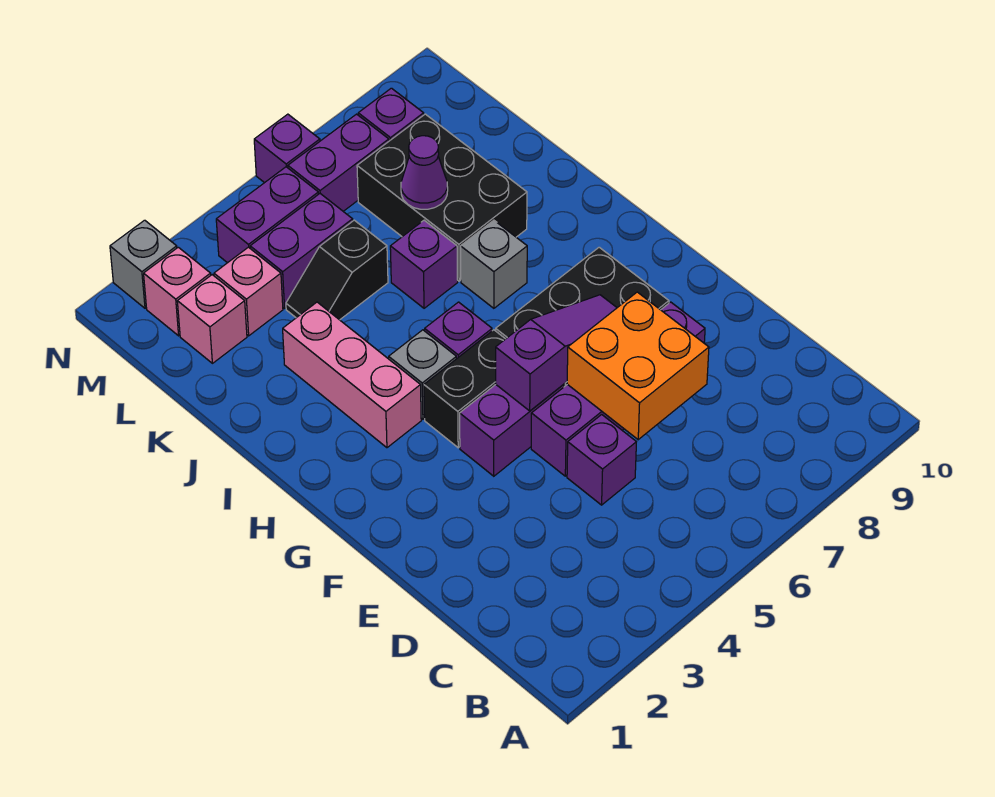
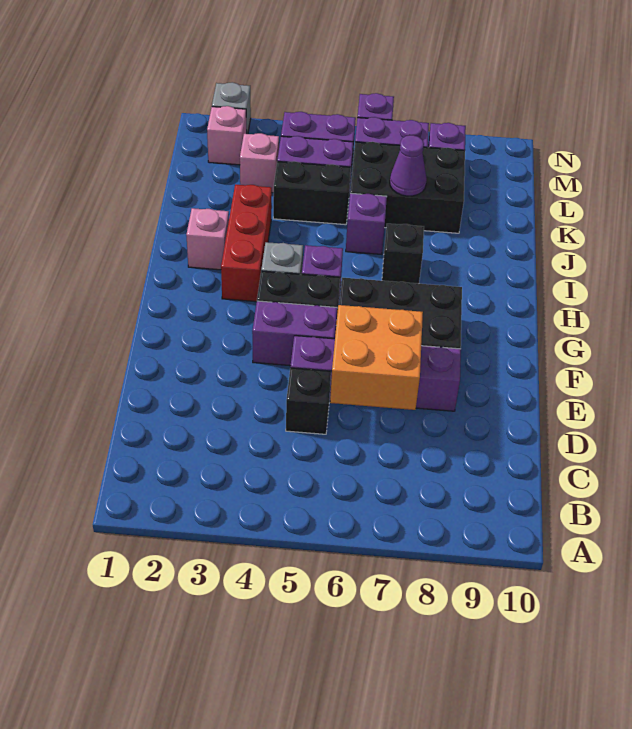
purple brick D5 level 1 -> black brick D5 level 1
purple slope F5:F7 level 2 top 5 -> none
pink brick H3:J3 level 1 -> red brick H3:J3 level 1
grey brick I7 level 1 -> black brick I7 level 1
black brick J7:L8 level 1 -> black brick K6:L8 level 1
black slope K4:K5 level 1 top 5 -> black brick K4:K5 level 1
pink brick L2 level 1 -> pink brick I2 level 1

